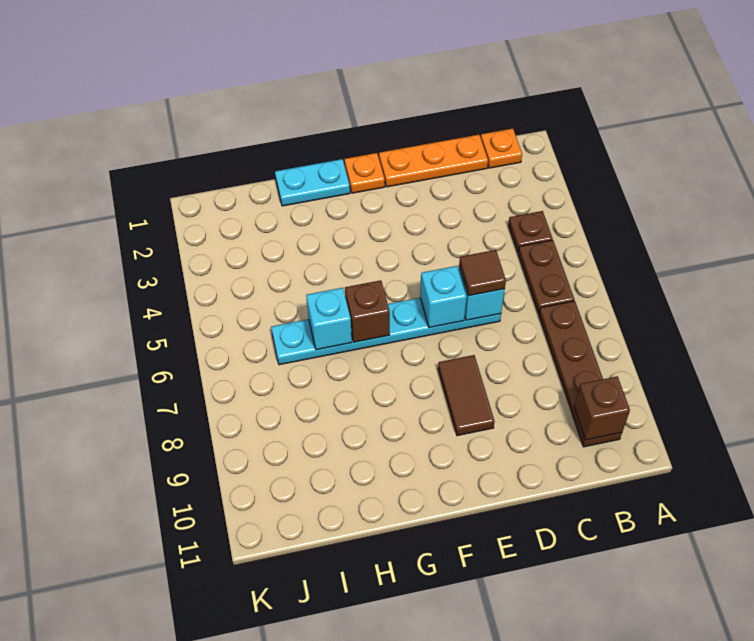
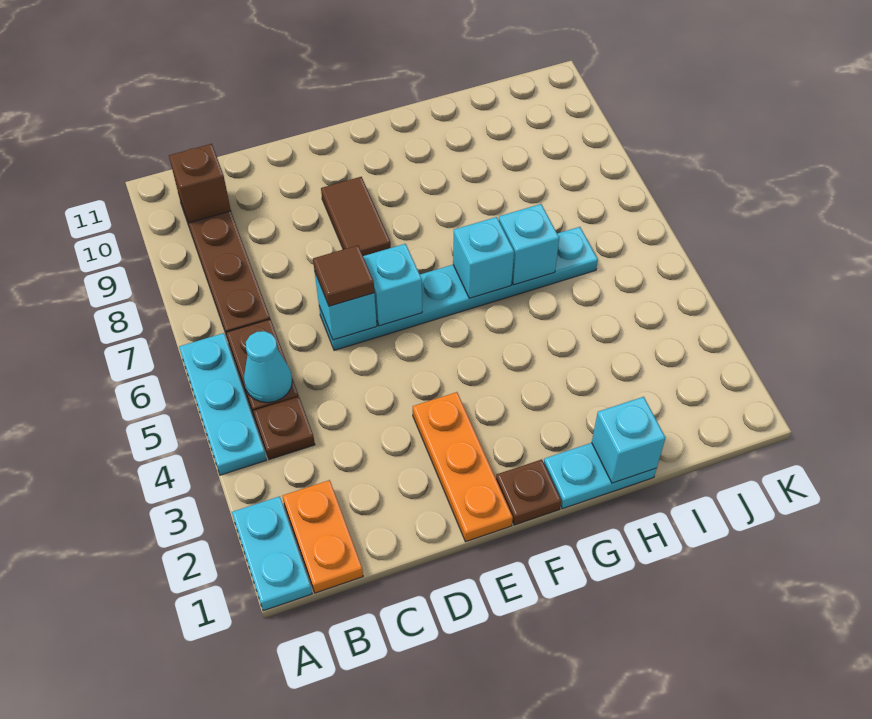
none -> cyan plate A1:A2 level 1
none -> cyan plate A4:A6 level 1
orange plate B1 level 1 -> orange plate B1:B2 level 1
none -> cyan cone B5 level 2
orange plate C1:E1 level 1 -> orange plate E1:E3 level 1
orange plate F1 level 1 -> brown plate F1 level 1
brown brick G6 level 2 -> cyan brick G6 level 2
none -> cyan brick H1 level 2

